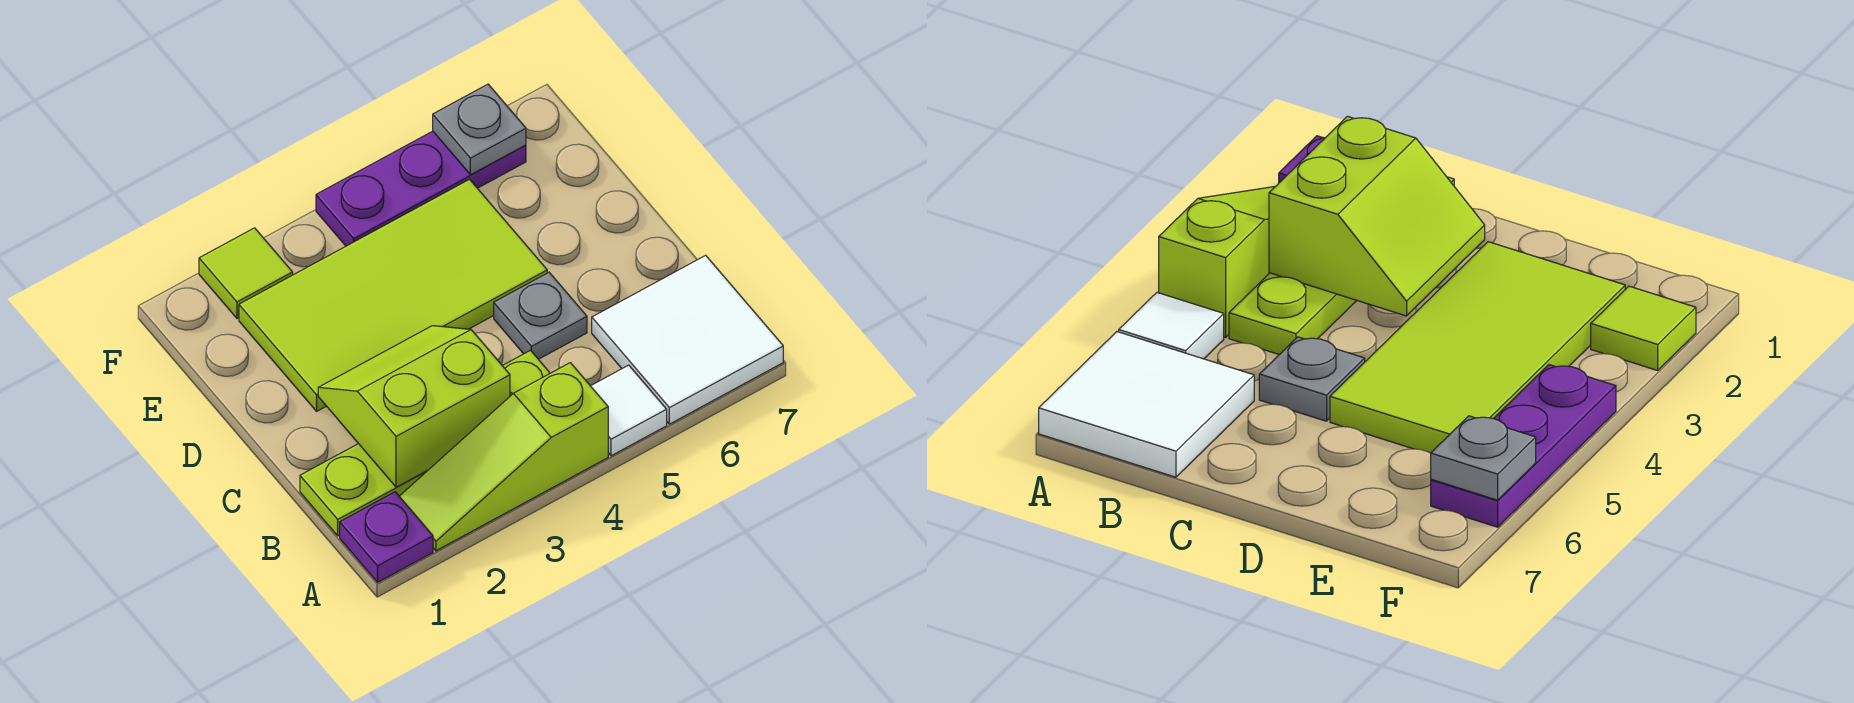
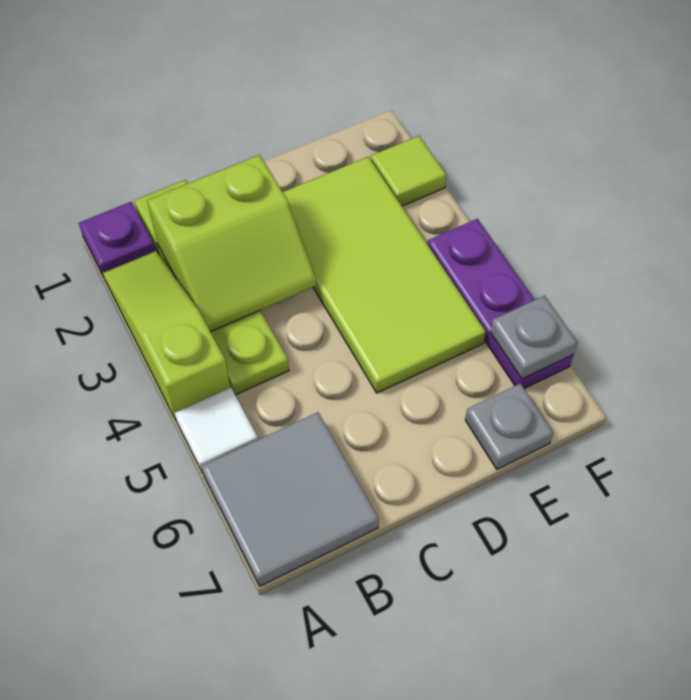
white tile A6:B7 level 1 -> grey tile A6:B7 level 1
lime slope B2:C3 level 2 top B -> lime slope B2:C3 level 2 top 2
grey plate C5 level 1 -> grey plate E7 level 1

